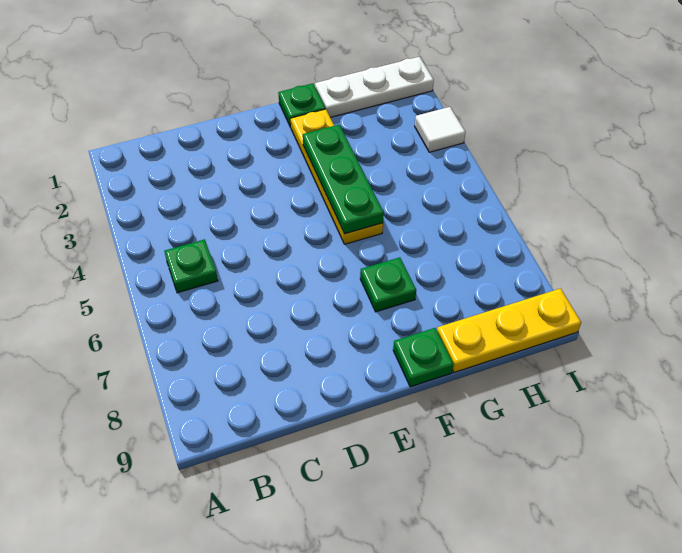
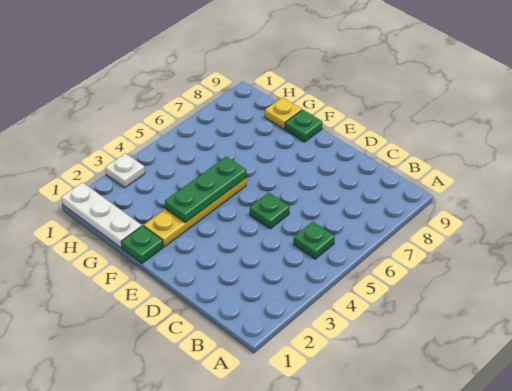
green plate F7 level 1 -> green plate D5 level 1
yellow plate G9:I9 level 1 -> yellow plate G9 level 1
white tile I3 level 1 -> white plate I3 level 1

